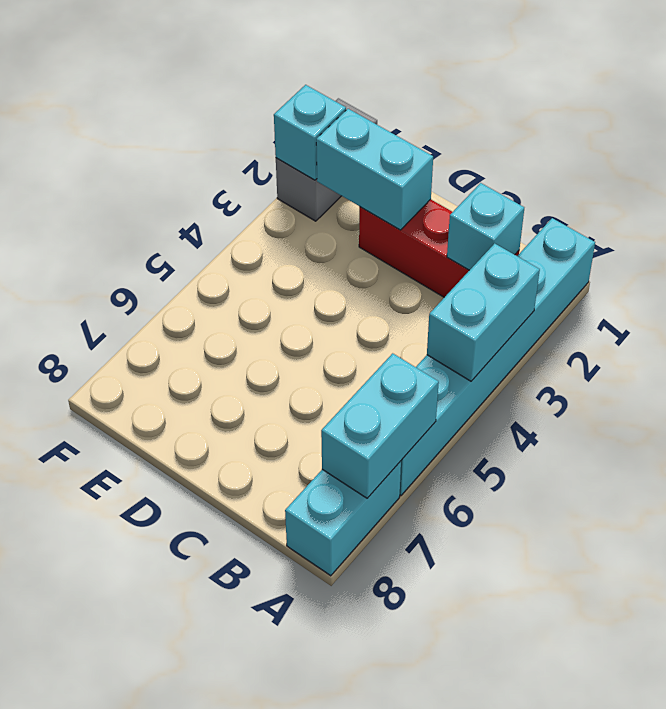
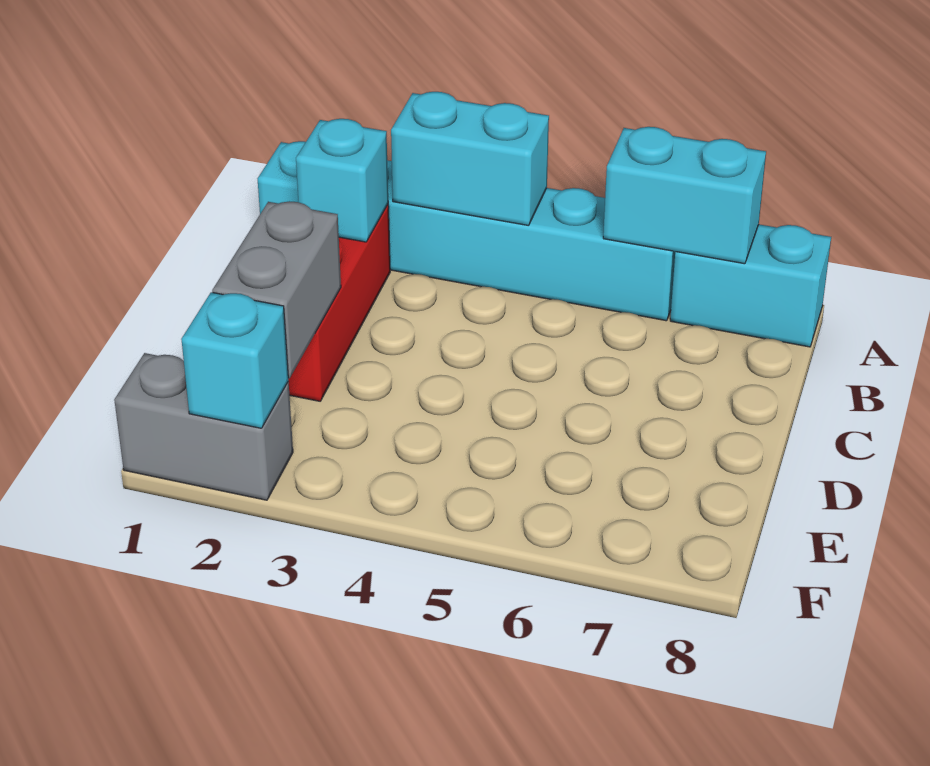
cyan brick D2:E2 level 2 -> grey brick D2:E2 level 2

